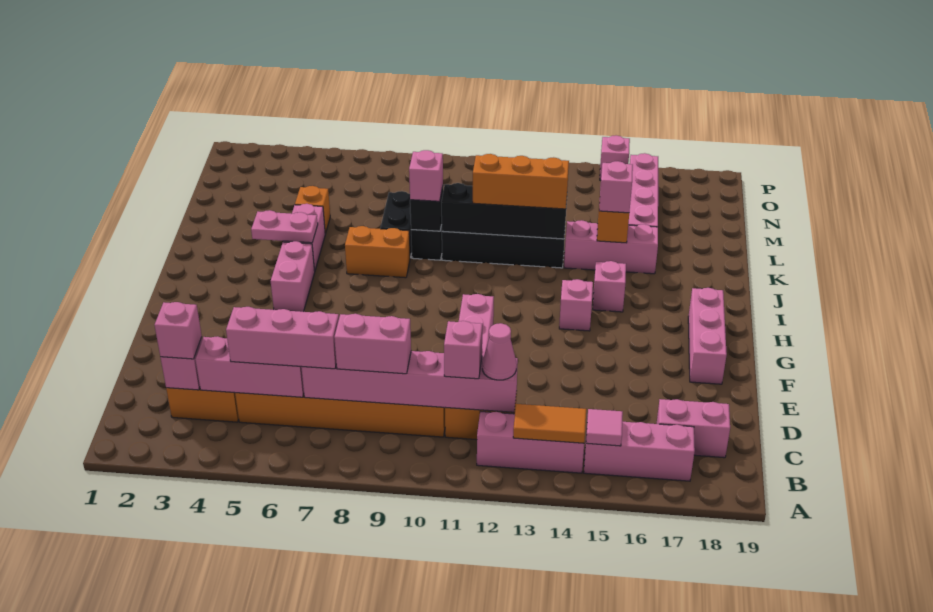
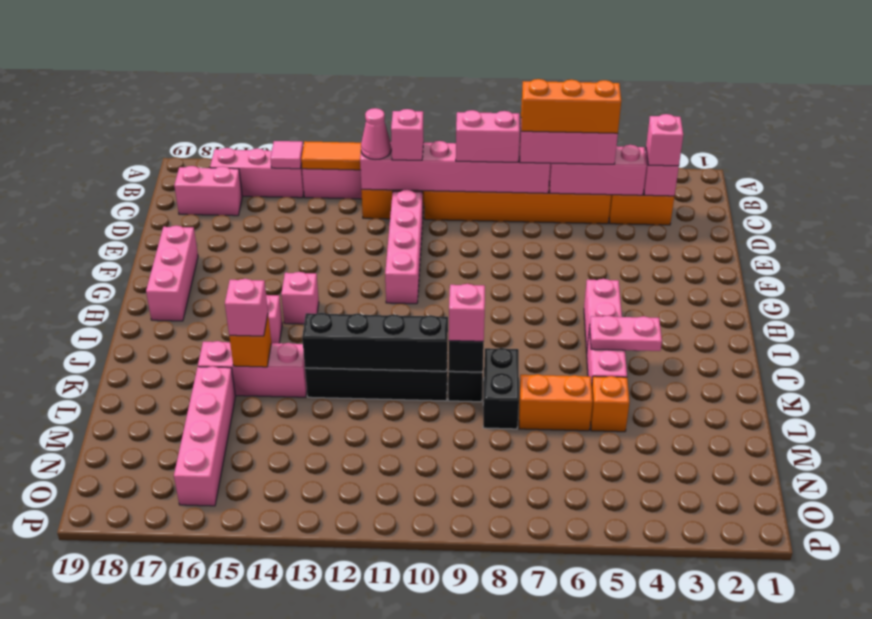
orange brick J7:J8 level 1 -> orange brick L6:L7 level 1
orange brick K11:K13 level 3 -> orange brick C5:C7 level 4
pink brick P15 level 1 -> none

